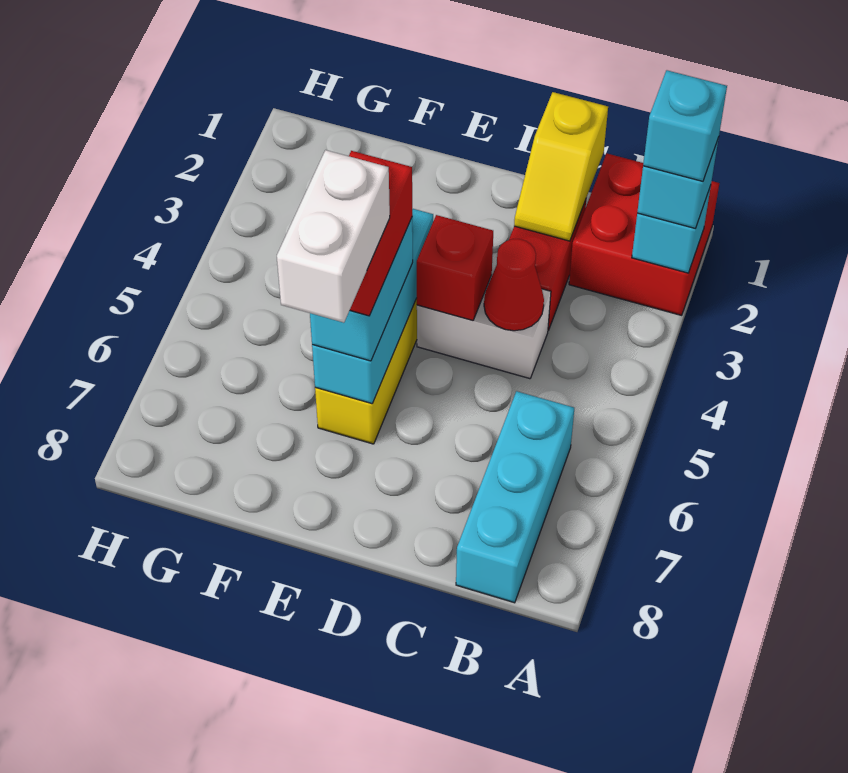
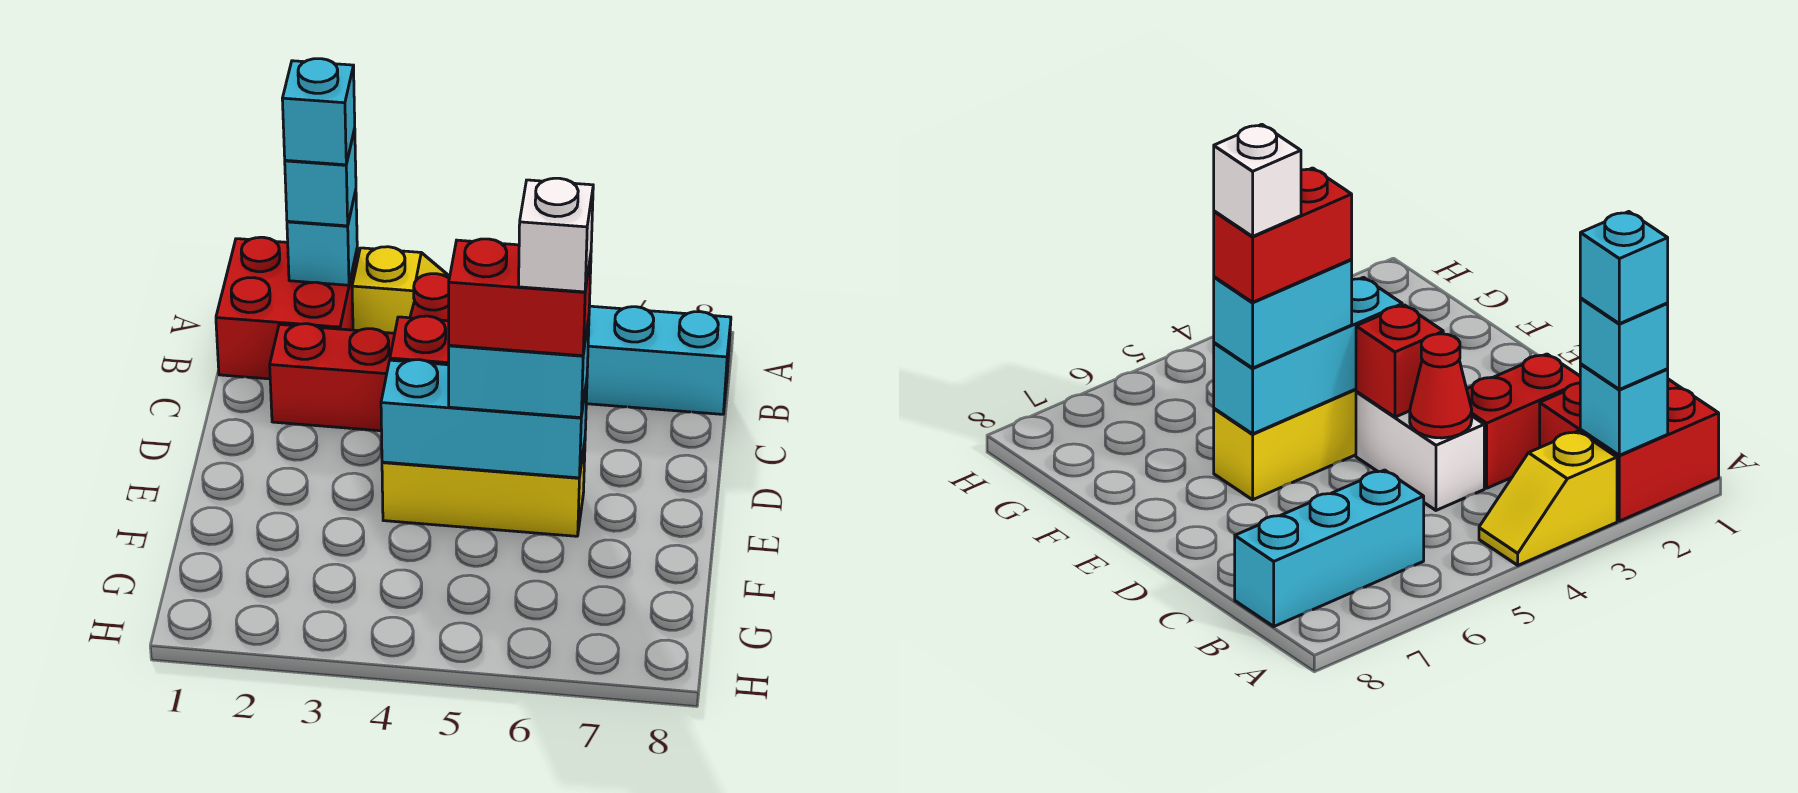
yellow slope C1:C2 level 2 top 1 -> yellow slope A3:A4 level 1 top 3
white brick E6:E7 level 5 -> white brick E6 level 5

